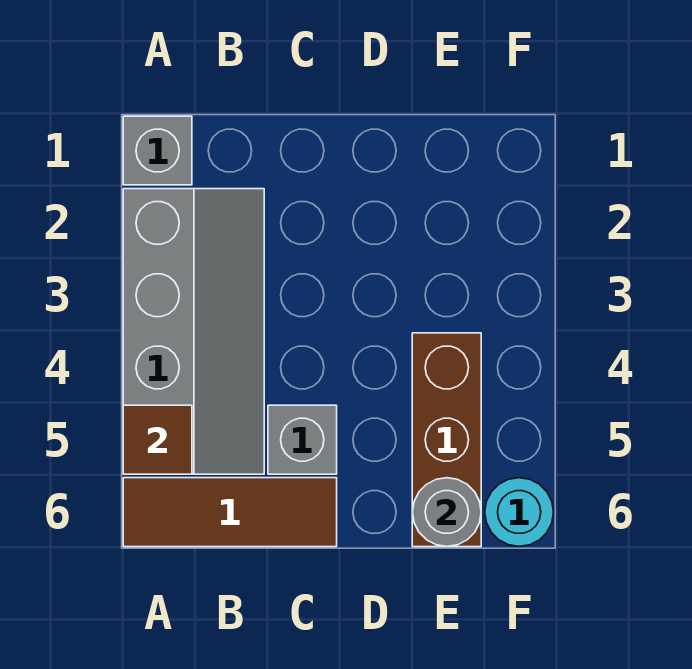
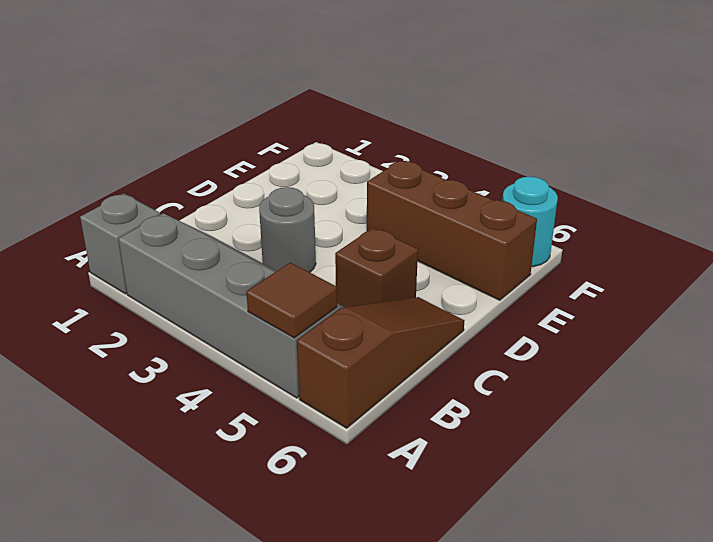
brown tile A6:C6 level 1 -> brown slope A6:C6 level 1 top A
grey brick C5 level 1 -> brown brick C5 level 1
grey round brick E6 level 2 -> grey round brick C3 level 1

